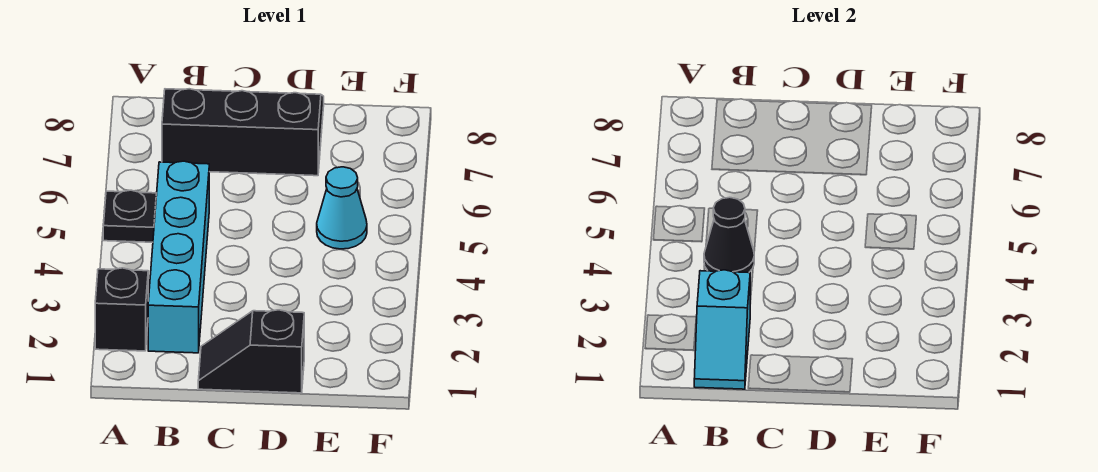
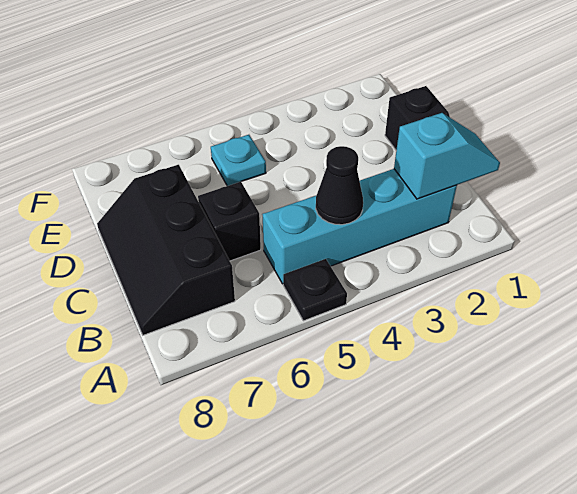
black brick A2 level 1 -> black brick C6 level 1
cyan cone E5 level 1 -> cyan plate E5 level 1

